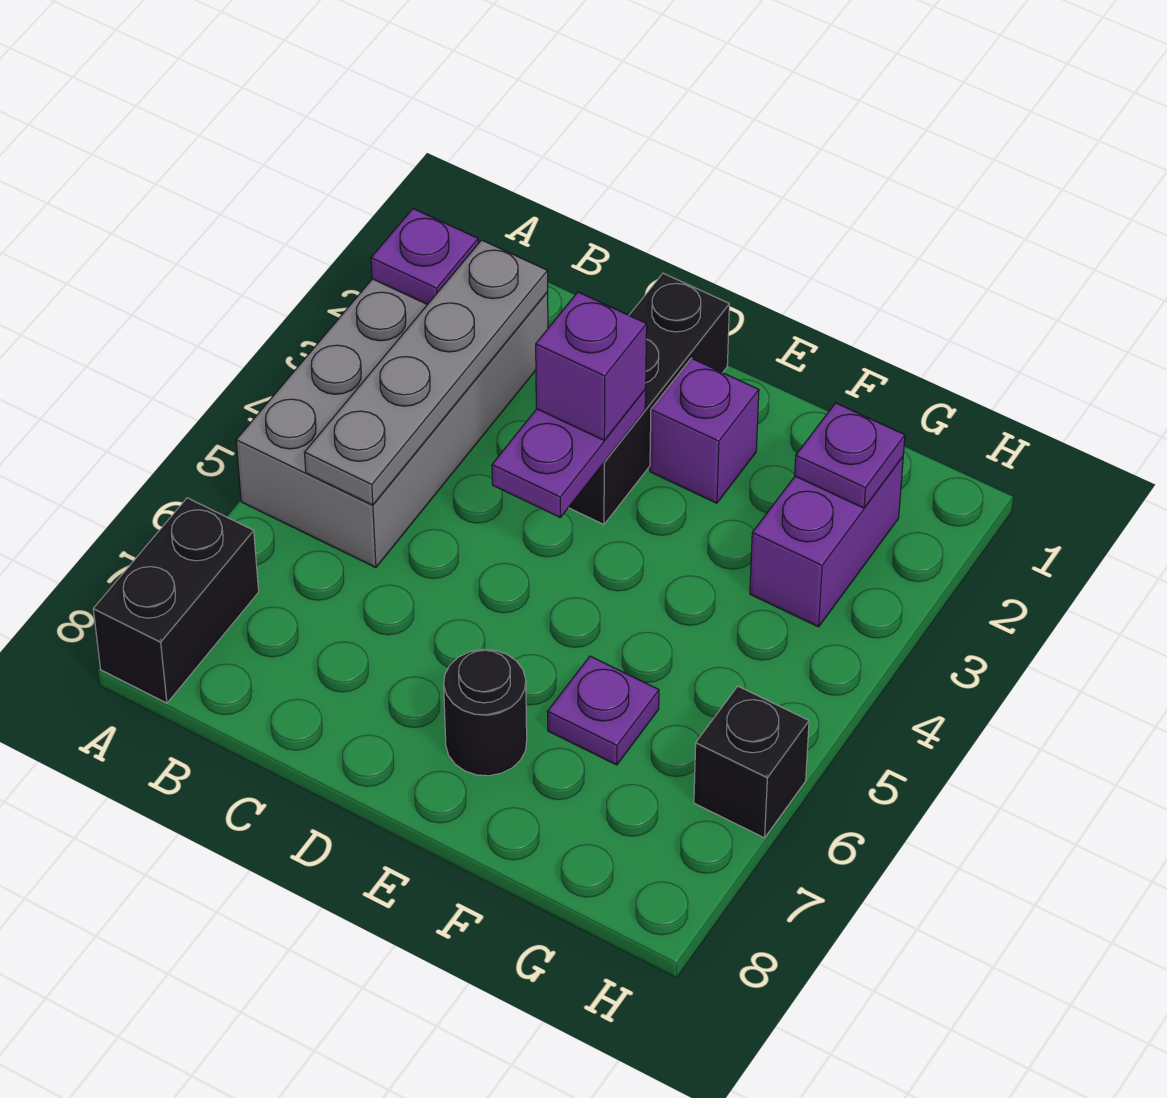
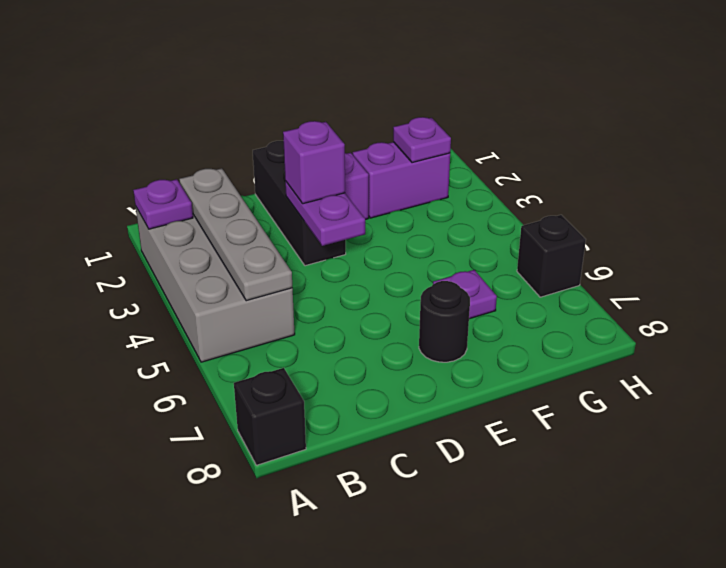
black brick A7:A8 level 1 -> black brick A8 level 1
purple brick G2:G3 level 1 -> purple brick F2:G2 level 1

